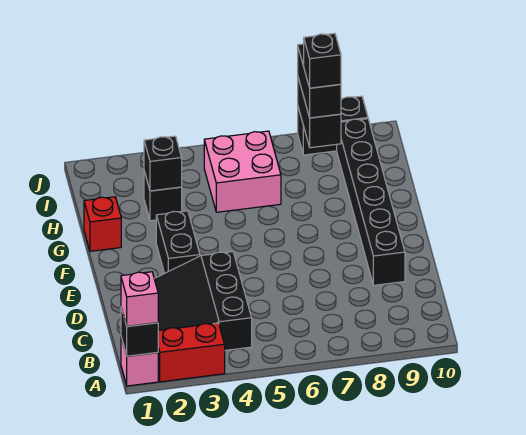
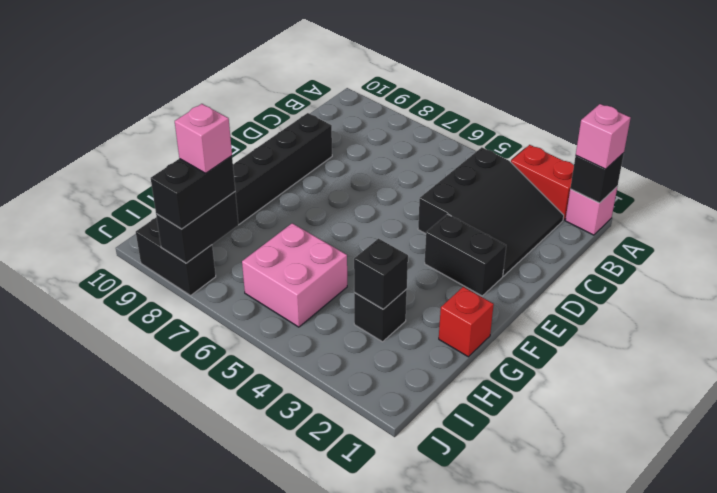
black brick E3:F3 level 1 -> black brick E2:E3 level 1
black brick I8 level 4 -> pink brick I8 level 4

